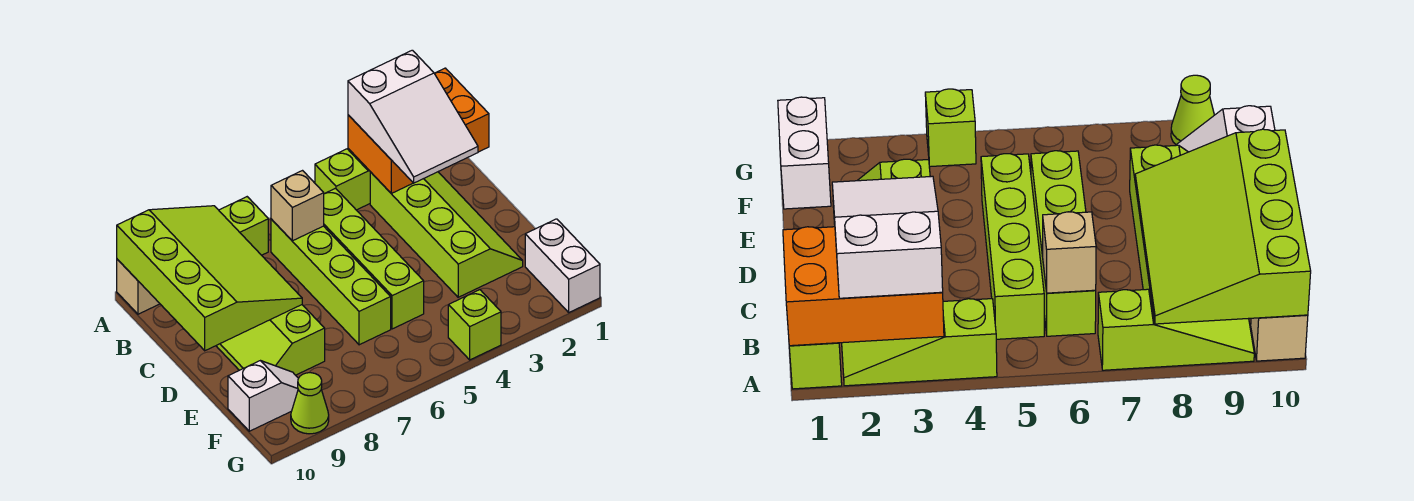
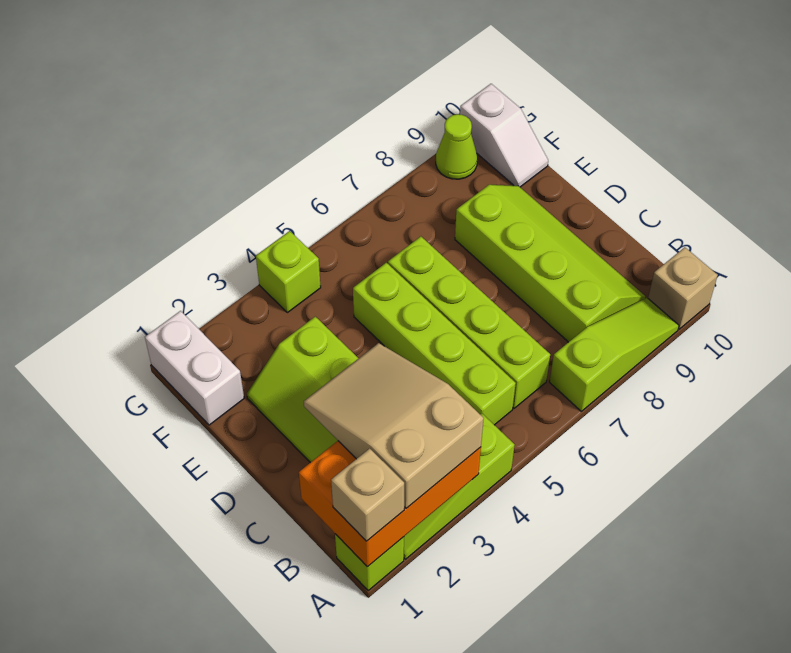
white slope A2:C3 level 3 top A -> tan slope A2:C3 level 3 top A
lime slope A8:D10 level 2 top 10 -> none
tan brick B6 level 2 -> tan brick A1 level 3
white slope F9:F10 level 1 top 10 -> white slope F10:G10 level 1 top G

